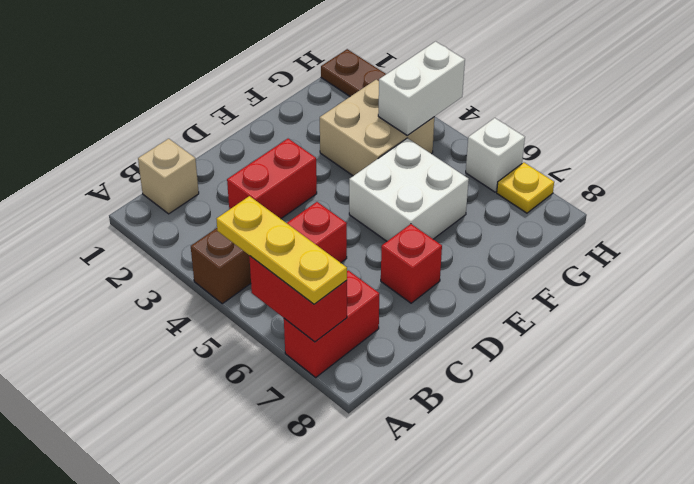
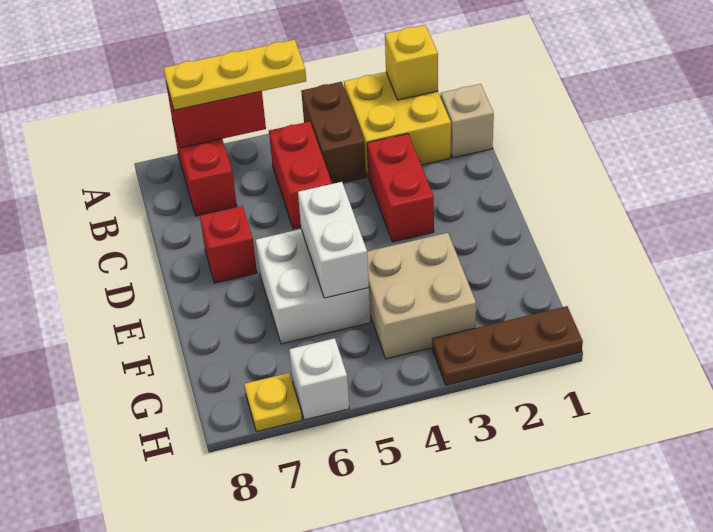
none -> yellow brick A2:B3 level 1
none -> yellow brick A2 level 2
white brick G4:H4 level 2 -> white brick E5:F5 level 2

